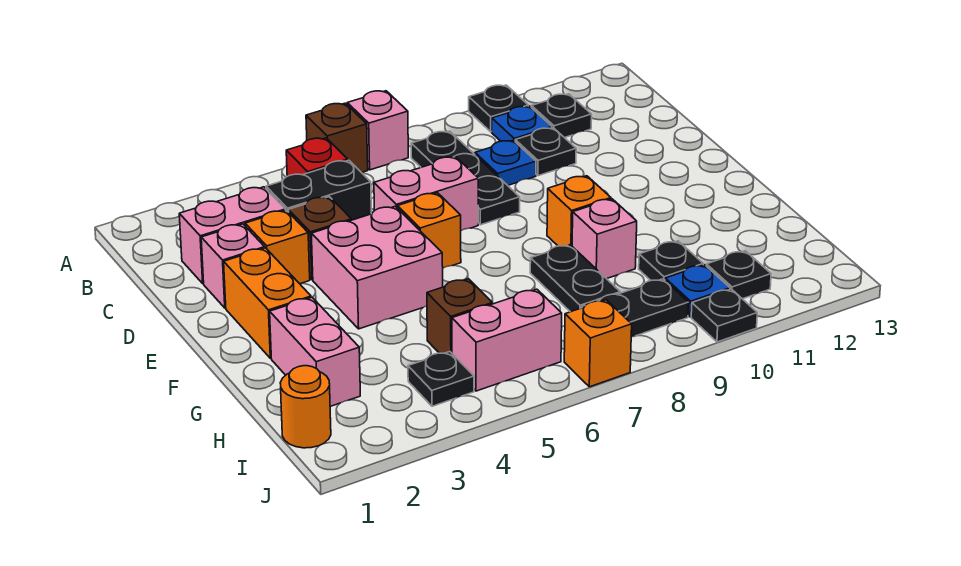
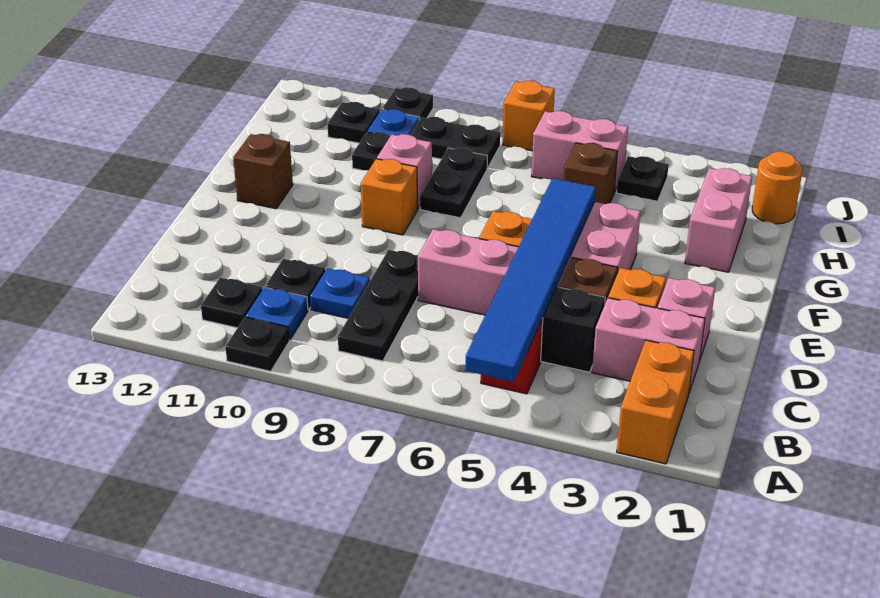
none -> blue tile A5:F5 level 2
brown brick A6 level 1 -> brown brick F12 level 1
pink brick A7 level 1 -> none
orange brick E2:F2 level 1 -> orange brick A2:B2 level 1

